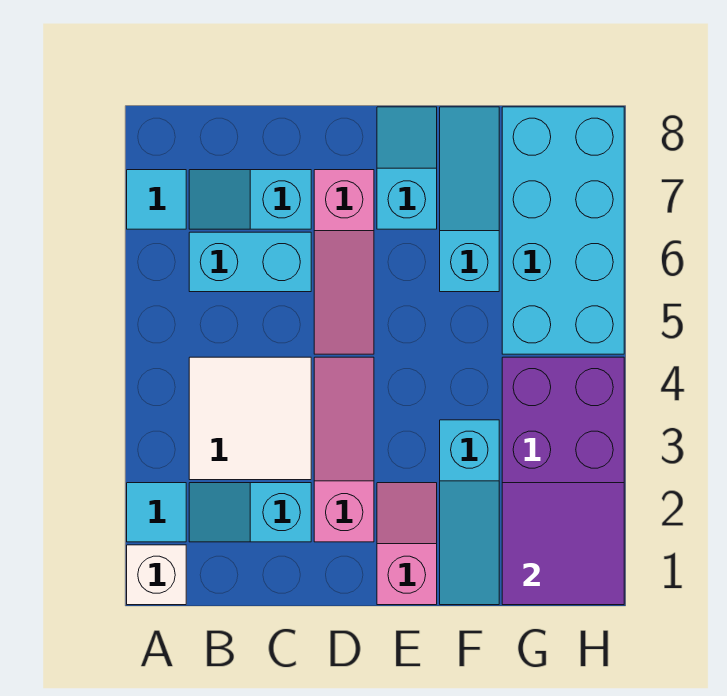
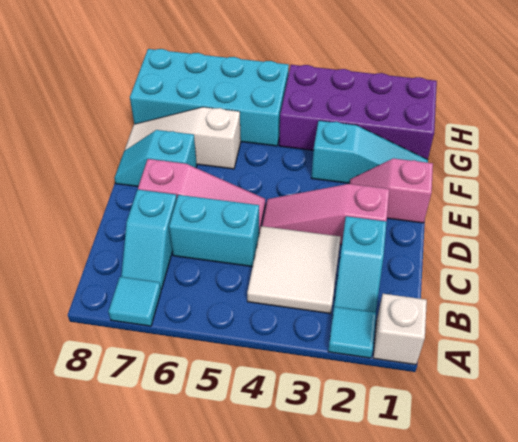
cyan brick B6:C6 level 1 -> cyan brick C5:C6 level 1
cyan slope F6:F8 level 1 top 6 -> white slope F6:F8 level 1 top 6
purple tile G1:H2 level 2 -> none

